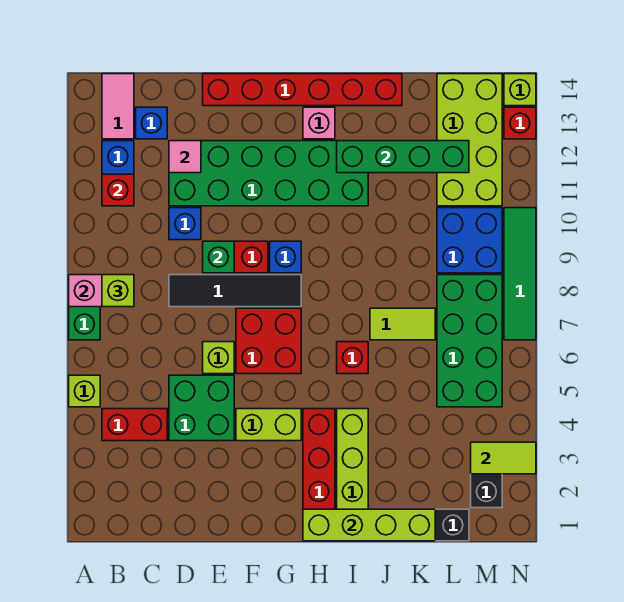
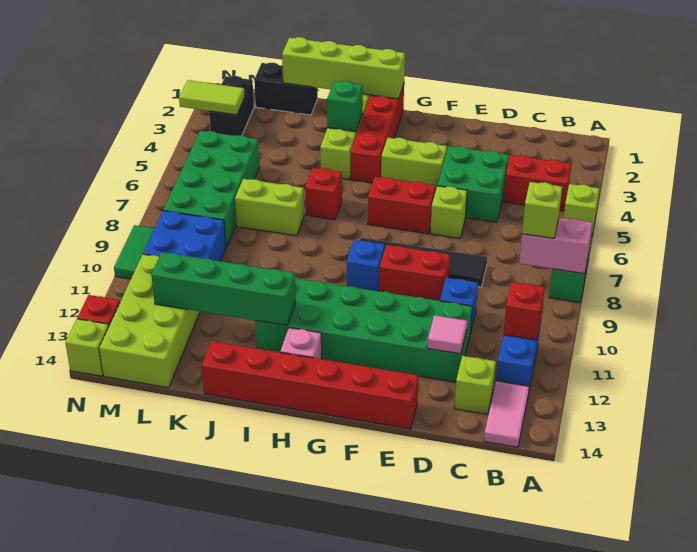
blue brick C13 level 1 -> lime brick C13 level 1
green brick E9 level 2 -> green brick I3 level 2
red brick F6:G7 level 1 -> red brick F6:G6 level 1
lime tile J7:K7 level 1 -> lime brick J7:K7 level 1
green tile N7:N10 level 1 -> green tile N9:N10 level 1

